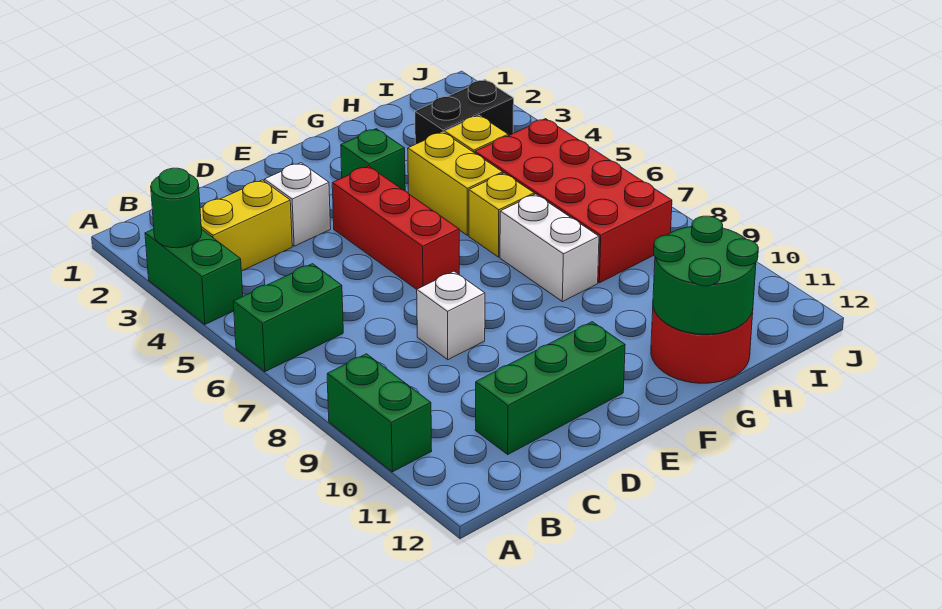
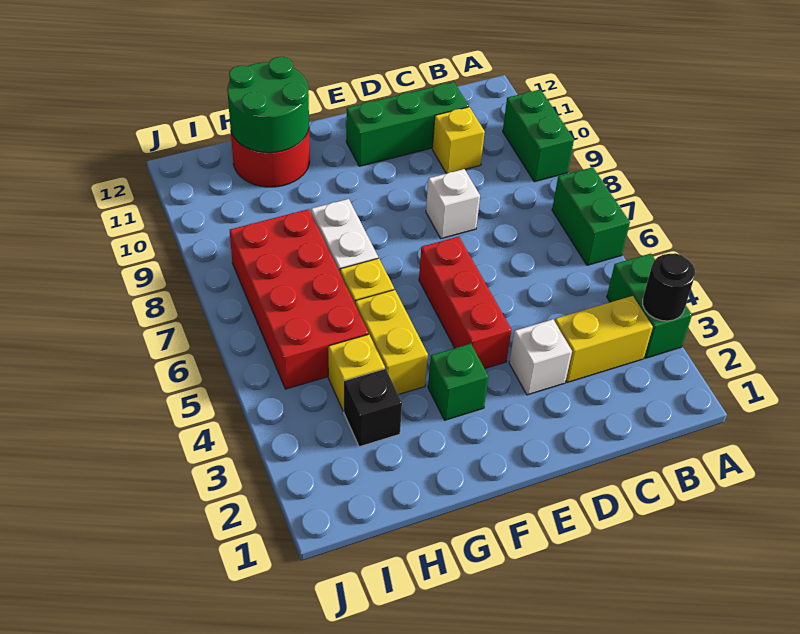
green round brick A3 level 2 -> black round brick A3 level 2
green brick A6:B6 level 1 -> green brick A6:A7 level 1
none -> yellow brick C10 level 1
black brick H3:I3 level 1 -> black brick H3 level 1

